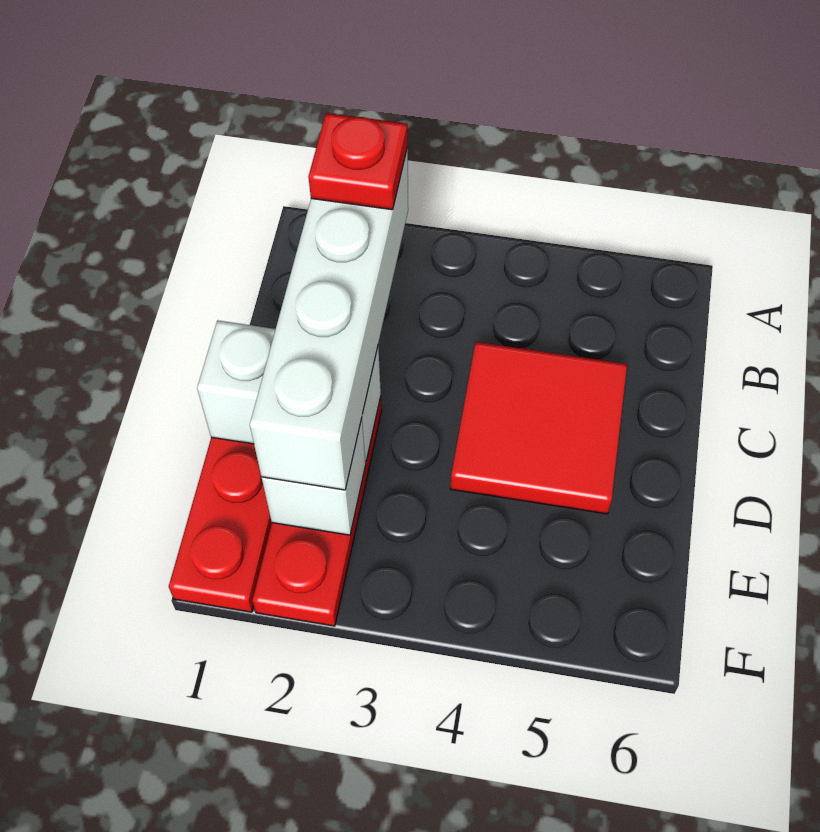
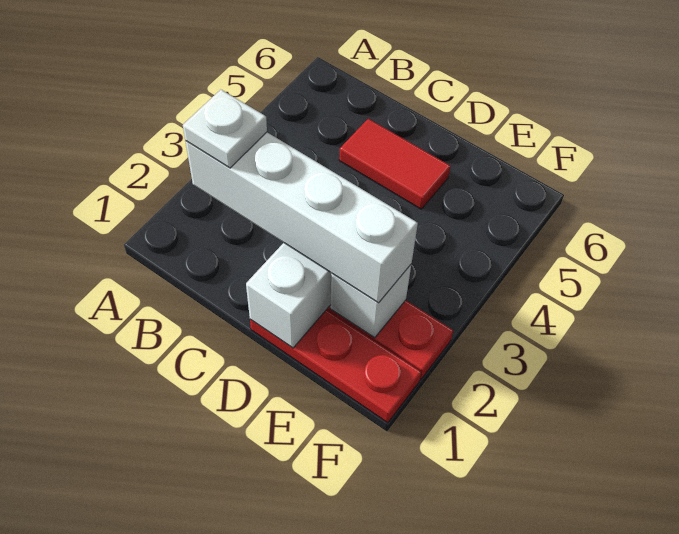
red plate B2 level 4 -> white plate B2 level 4
red tile C4:D5 level 1 -> red tile C5:D5 level 1

